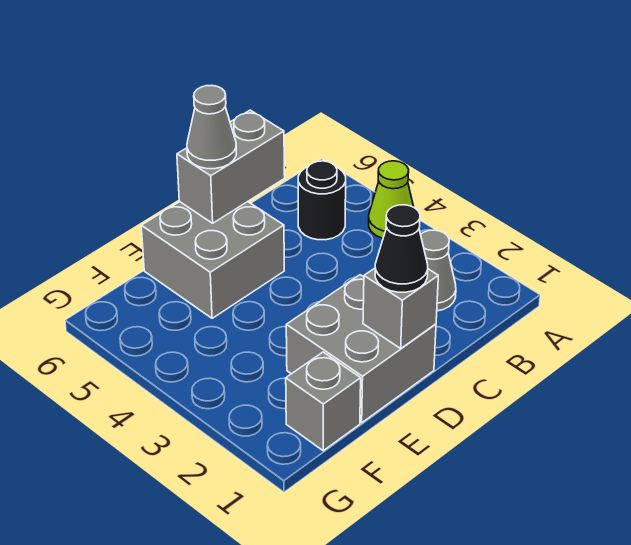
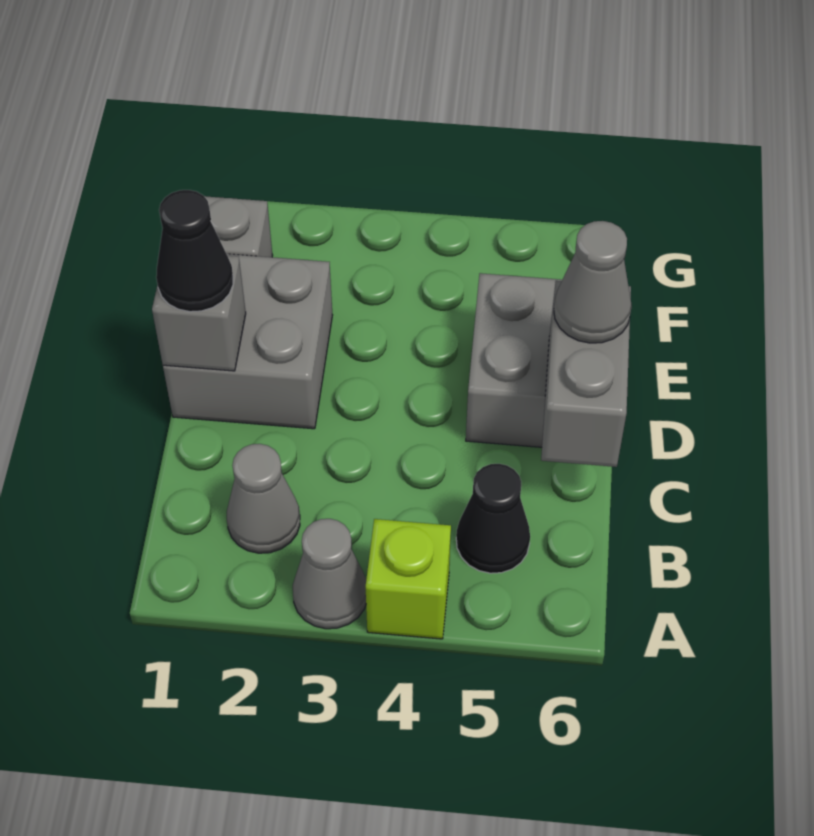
none -> grey cone A3 level 1
lime cone A4 level 1 -> lime brick A4 level 1
black round brick B5 level 1 -> black cone B5 level 1

